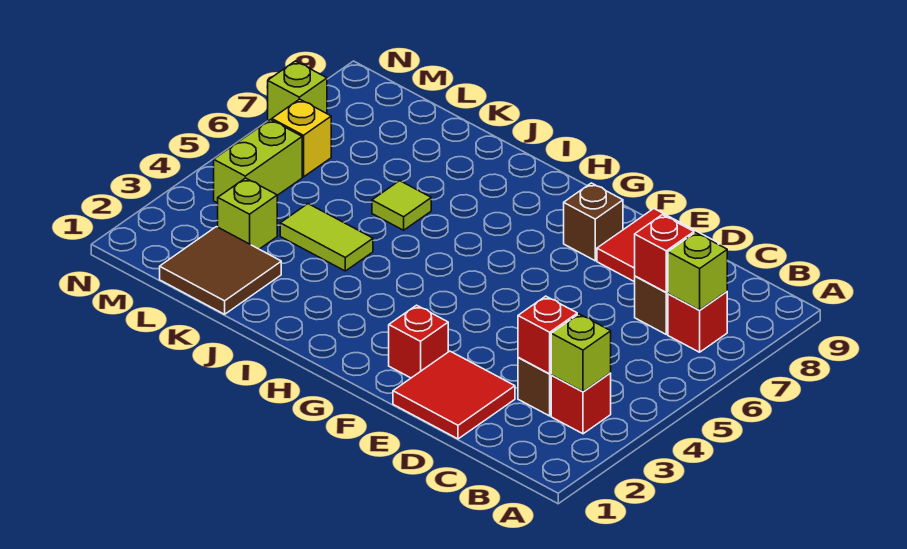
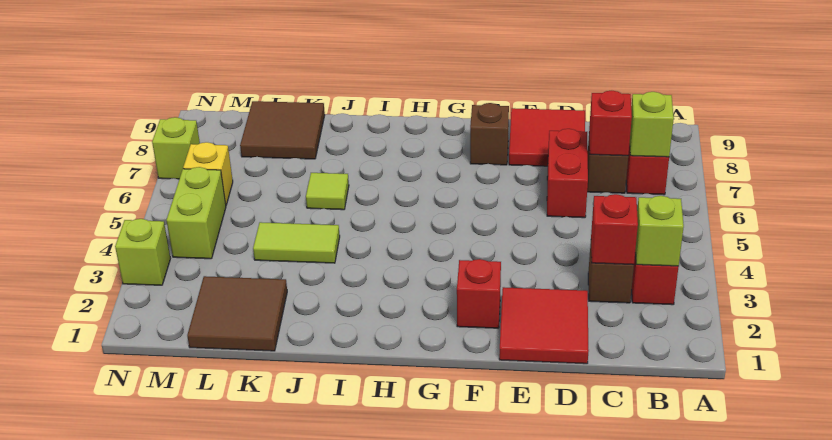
none -> red brick D6:D7 level 1
none -> brown tile K8:L9 level 1
lime brick L3 level 1 -> lime brick N3 level 1

